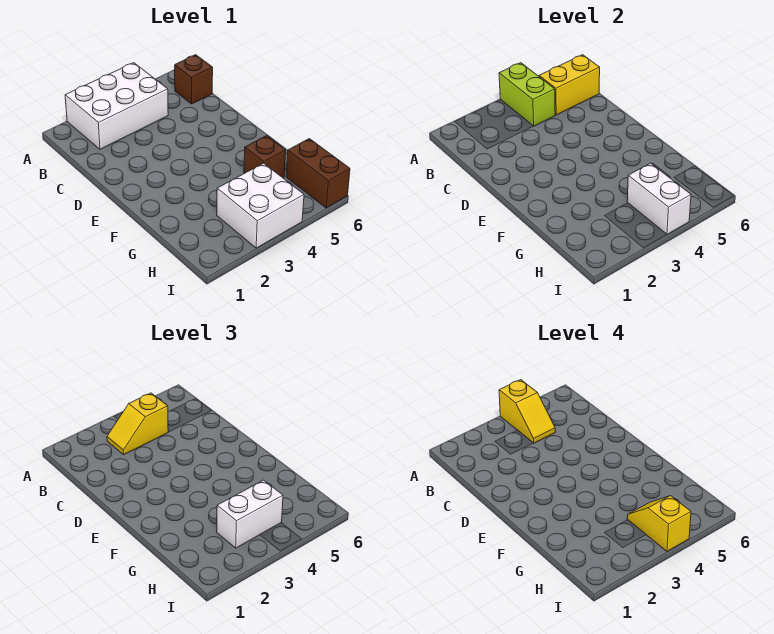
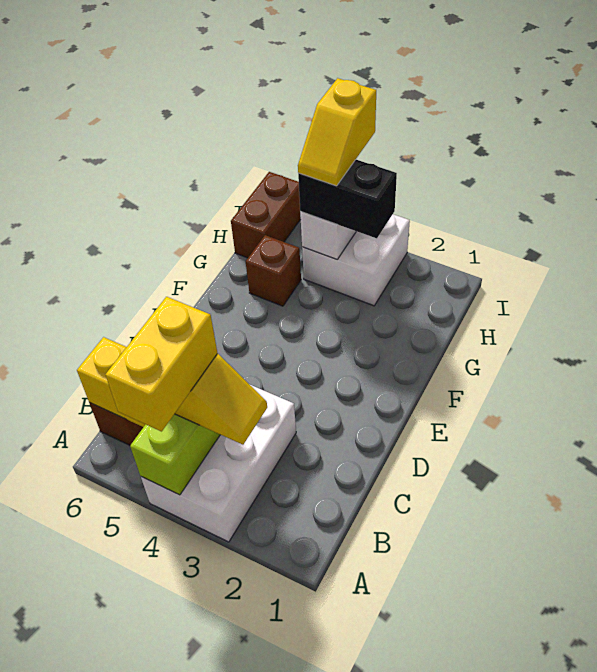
white brick A2:B4 level 1 -> white brick A3:C4 level 1
yellow slope A4:B4 level 4 top A -> yellow brick A4:B4 level 4
white brick H3:H4 level 3 -> black brick H3:H4 level 3

